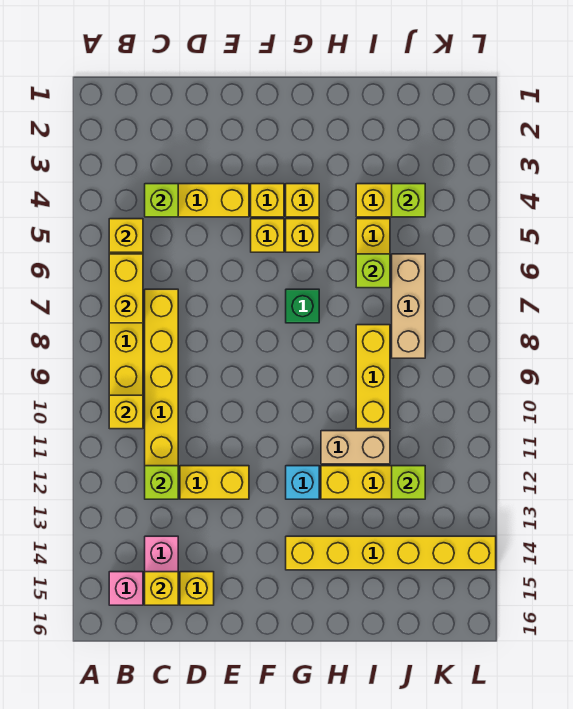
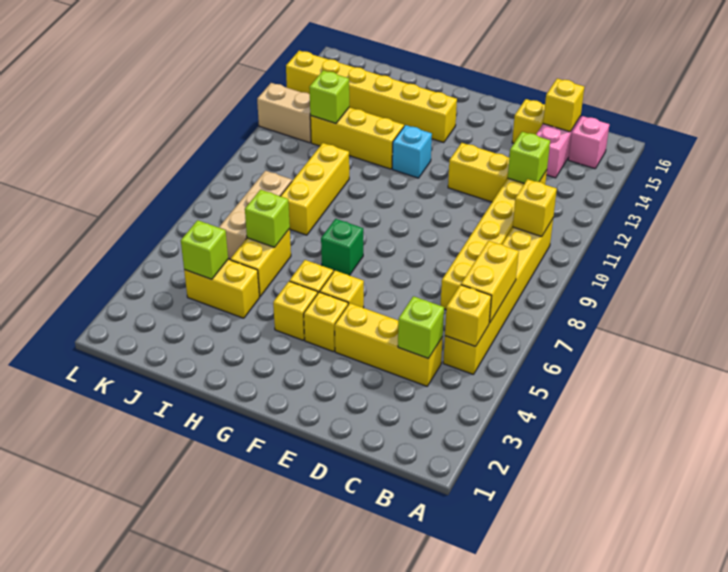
tan brick H11:I11 level 1 -> tan brick K12:L12 level 1

